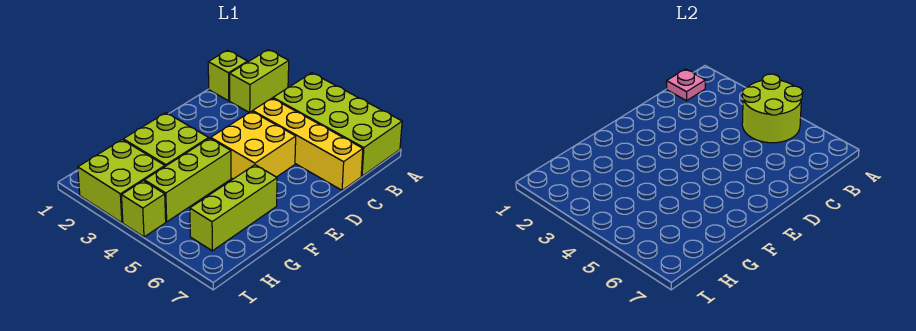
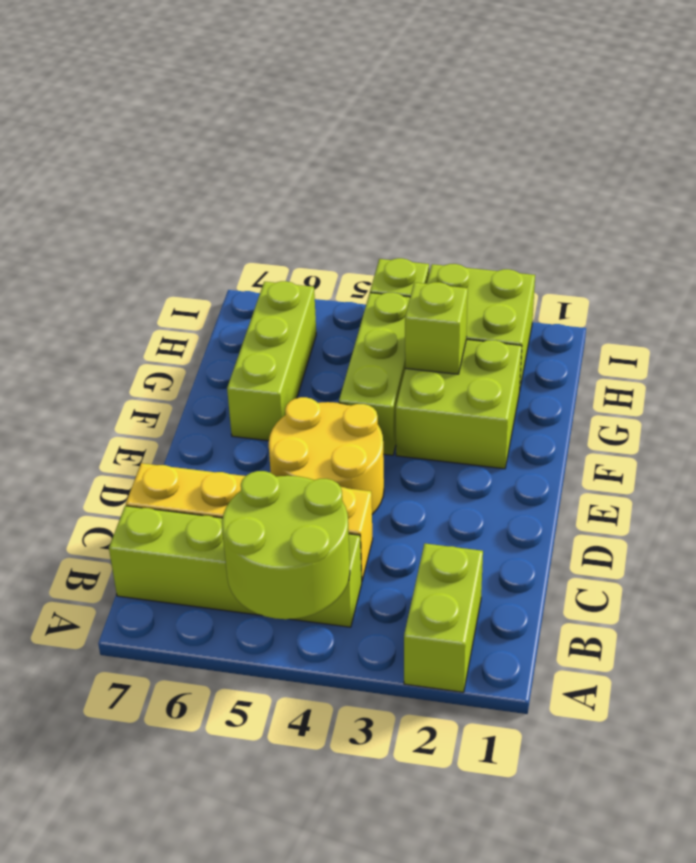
lime brick A4:B7 level 1 -> lime brick B4:B7 level 1
lime brick B1 level 1 -> lime brick G3 level 2
pink plate B1 level 2 -> none
yellow brick D4:E5 level 1 -> yellow round brick D4:E5 level 1

